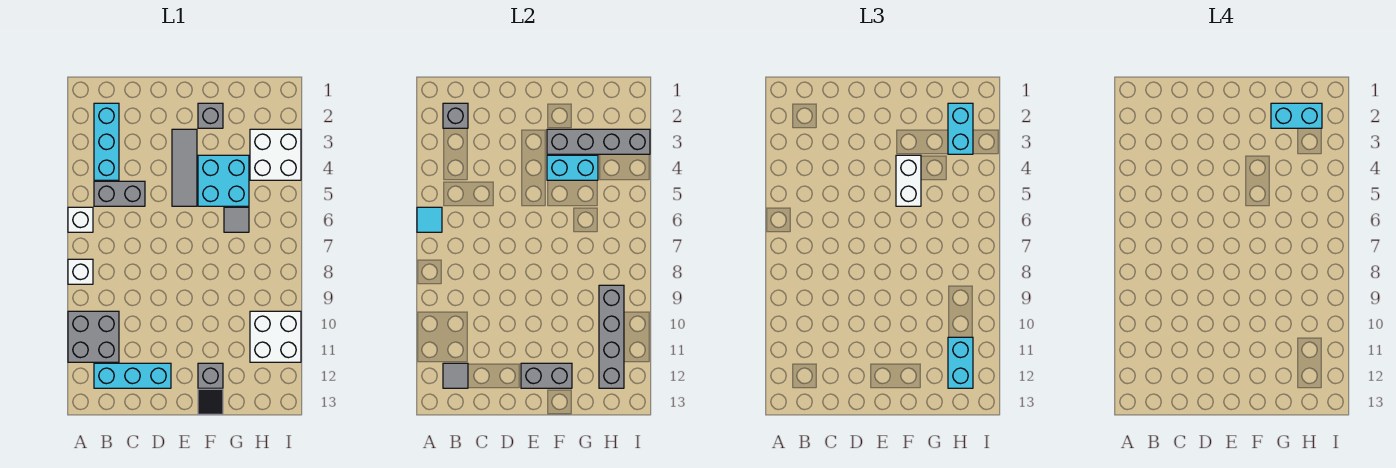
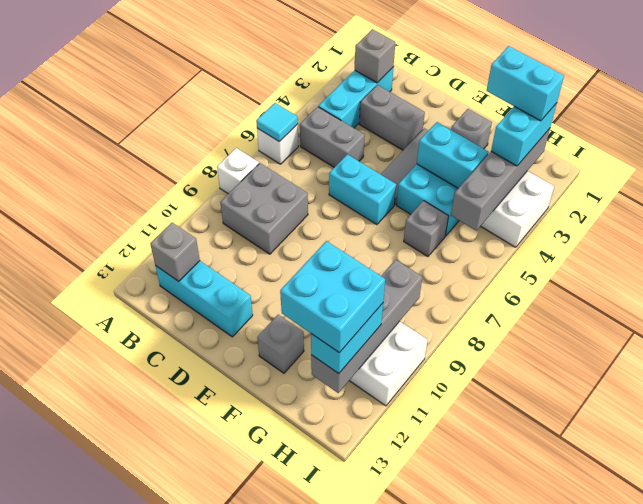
grey brick A10:B11 level 1 -> grey brick B8:C9 level 1
grey tile B12 level 2 -> grey brick B12 level 2
none -> cyan brick D6:E6 level 1
grey brick E12:F12 level 2 -> grey brick C3:D3 level 1
grey brick F3:I3 level 2 -> grey brick H2:H5 level 2
white brick F4:F5 level 3 -> none
black tile F13 level 1 -> none
grey tile G6 level 1 -> grey brick G6 level 1
none -> cyan brick G11:H12 level 4

